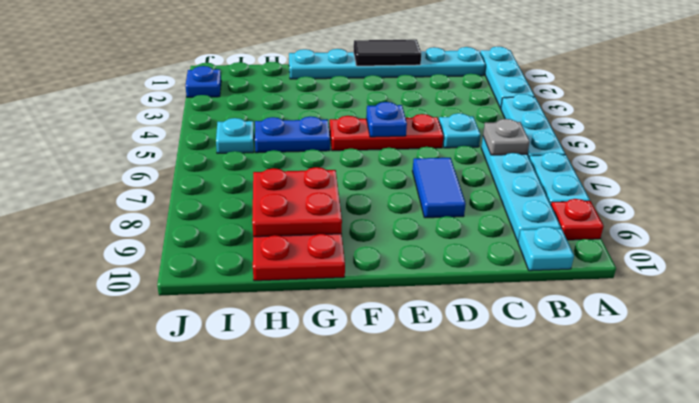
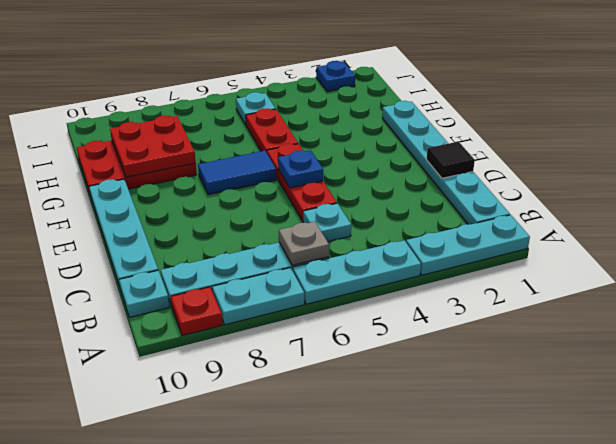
none -> cyan plate C10:F10 level 1
black tile D1:E1 level 2 -> black tile D1 level 2
blue tile D7:D8 level 1 -> blue tile F6:F7 level 1
blue plate G5:H5 level 1 -> red plate G5:H5 level 1

